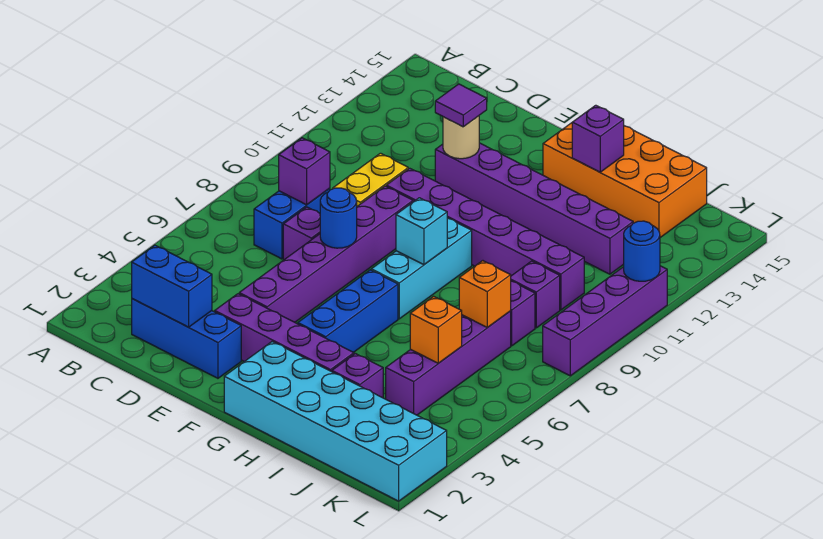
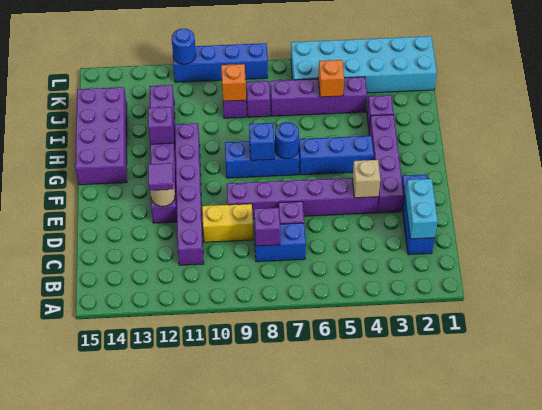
blue brick C2:D2 level 2 -> cyan brick C2:D2 level 2
none -> tan brick E4 level 2
blue round brick E7 level 2 -> blue round brick G7 level 2
purple brick E10:J10 level 1 -> purple brick C11:H11 level 1
cyan brick G1:L2 level 1 -> cyan brick K1:L6 level 1
cyan brick G7:G9 level 1 -> blue brick G7:G9 level 1
cyan brick G8 level 2 -> blue brick G8 level 2
orange brick G14:J15 level 1 -> purple brick G14:J15 level 1
purple brick H14 level 2 -> purple brick H12 level 2
orange brick J7 level 2 -> orange brick J9 level 2
purple brick L8:L11 level 1 -> blue brick L8:L11 level 1

